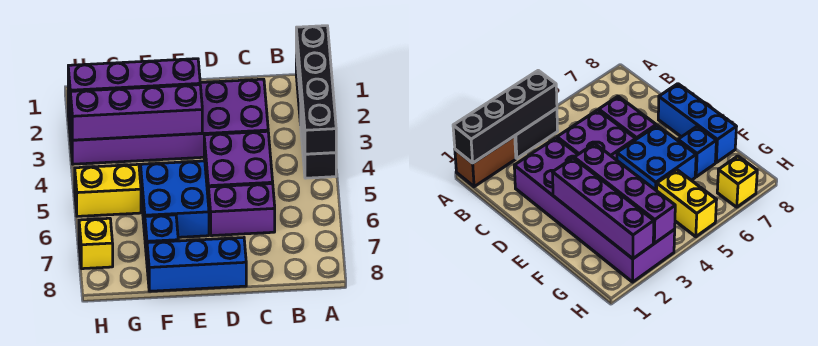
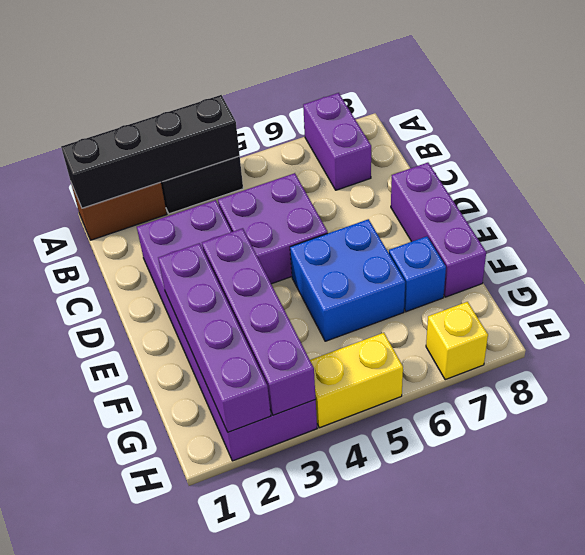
purple brick C6:D6 level 1 -> purple brick A7:B7 level 1
blue brick D8:F8 level 1 -> purple brick D8:F8 level 1
yellow brick G5:H5 level 1 -> yellow brick H4:H5 level 1

